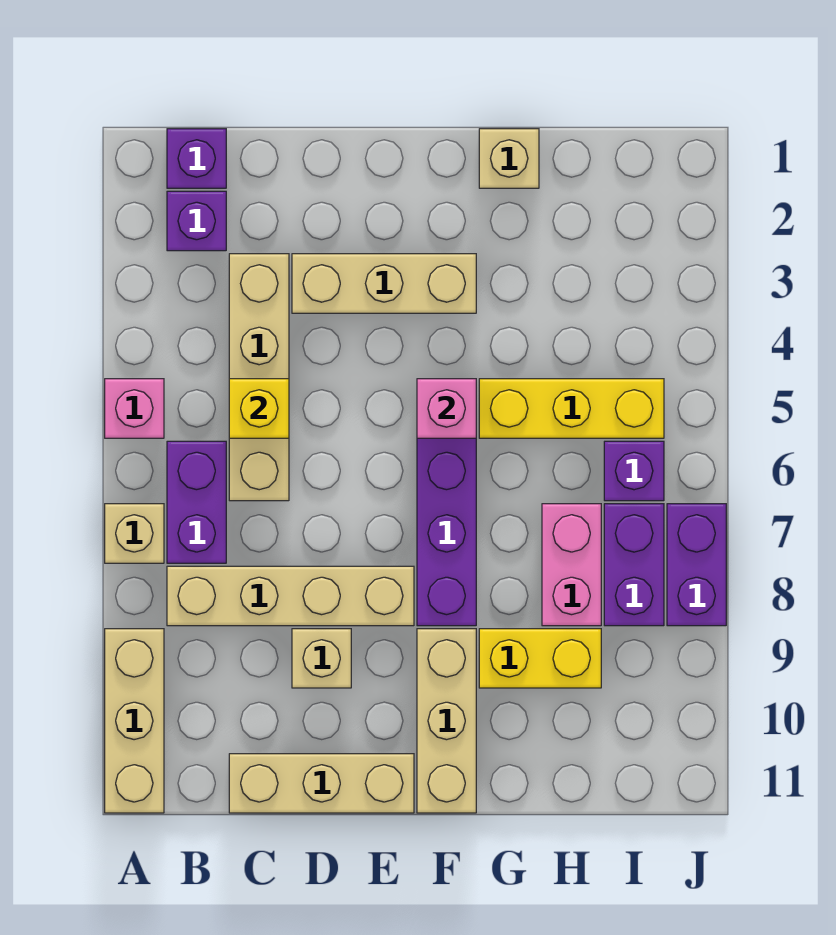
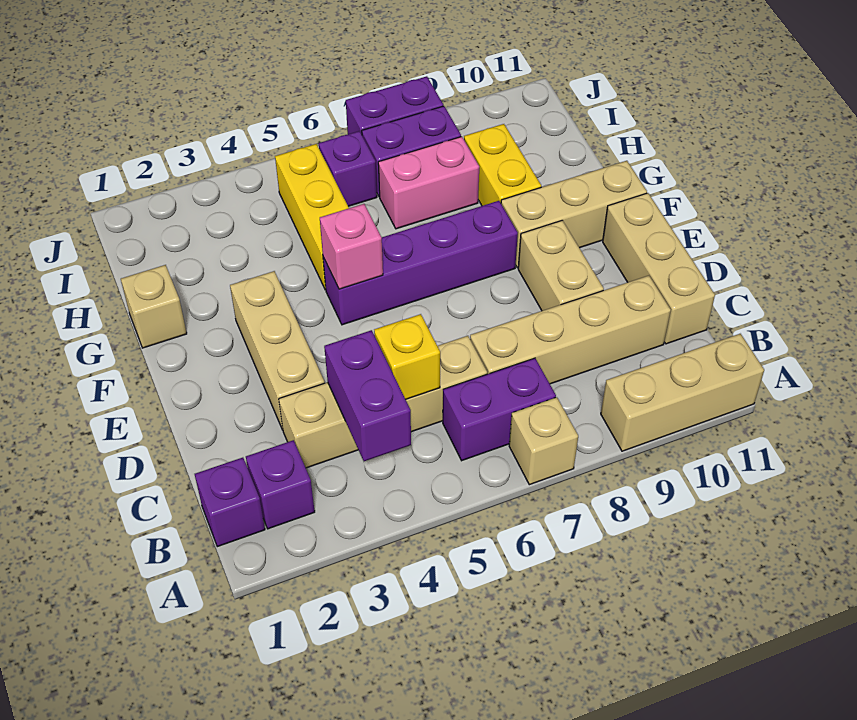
pink brick A5 level 1 -> none
none -> purple brick B4:C4 level 2
tan brick B8:E8 level 1 -> tan brick C7:C10 level 1
tan brick D9 level 1 -> tan brick D9:E9 level 1

